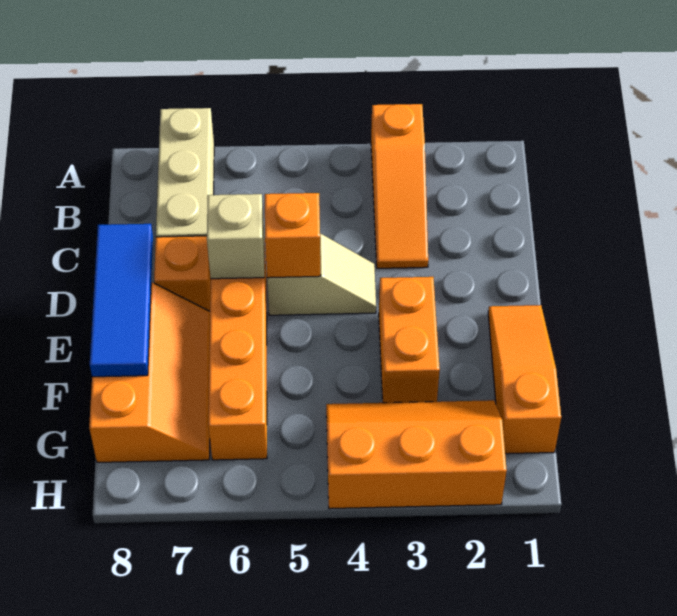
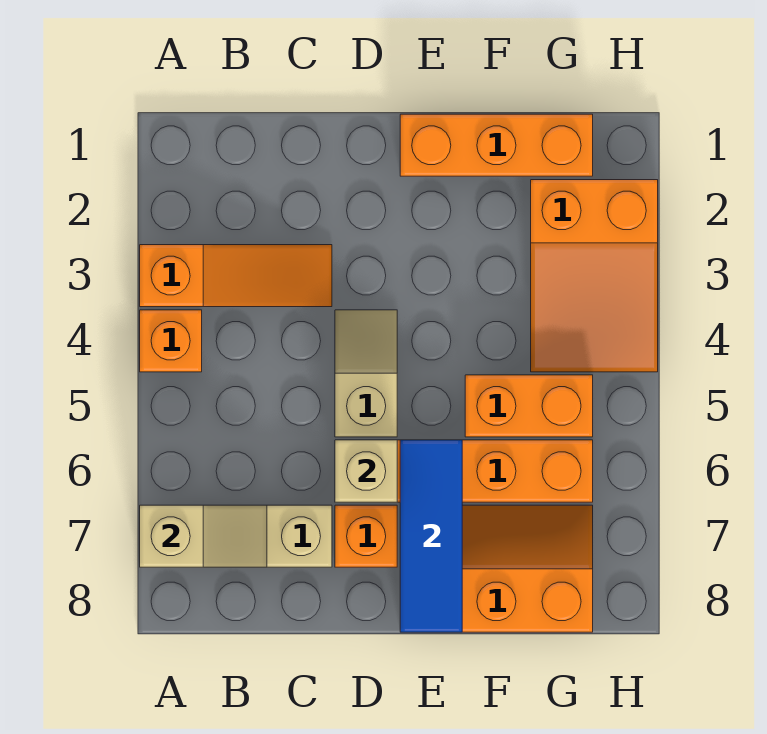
none -> tan slope A7:B7 level 2 top A
orange brick D5 level 2 -> orange brick A4 level 1
blue tile D8:F8 level 2 -> blue tile E6:E8 level 2
orange slope E1:G1 level 1 top G -> orange brick E1:G1 level 1
orange brick E3:F3 level 1 -> orange brick F5:G5 level 1
orange slope G2:H4 level 1 top H -> orange slope G2:H4 level 1 top 2

